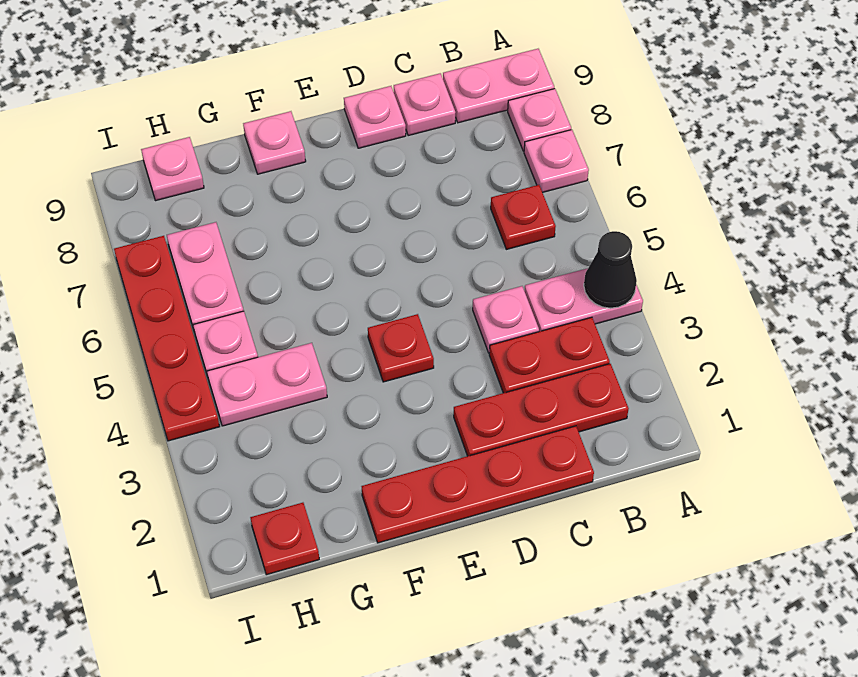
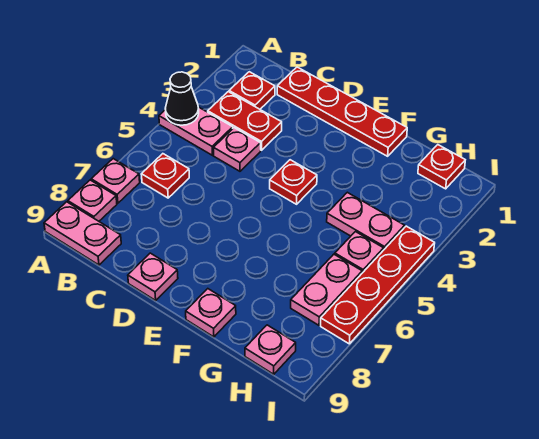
red plate B2:D2 level 1 -> red plate B2 level 1
pink plate C9 level 1 -> none

